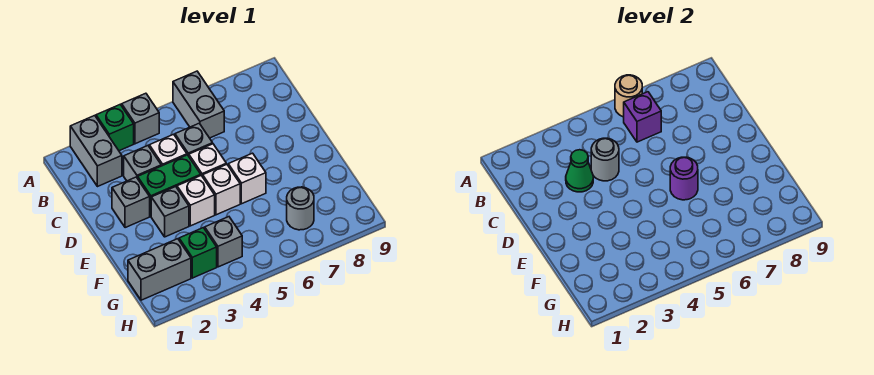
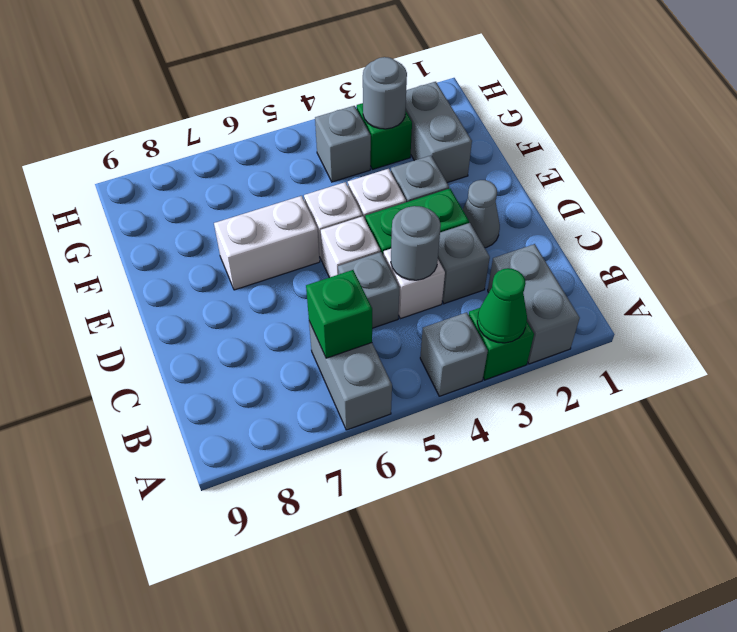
tan round brick A6 level 2 -> none
purple brick B6 level 2 -> green brick B6 level 2
green cone C3 level 2 -> green cone A3 level 2
grey brick D2 level 1 -> grey cone D2 level 1
white brick E6 level 1 -> white brick E6:E7 level 1
purple round brick E6 level 2 -> none
grey brick G1:G2 level 1 -> grey brick F2:G2 level 1
grey round brick G7 level 1 -> grey round brick G3 level 2

